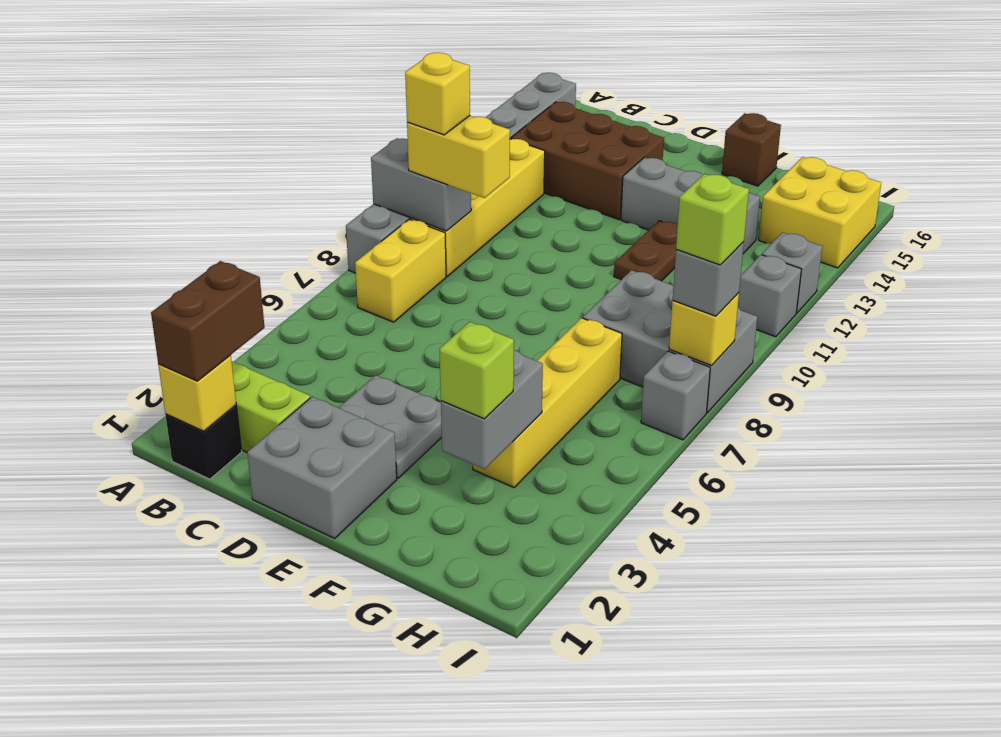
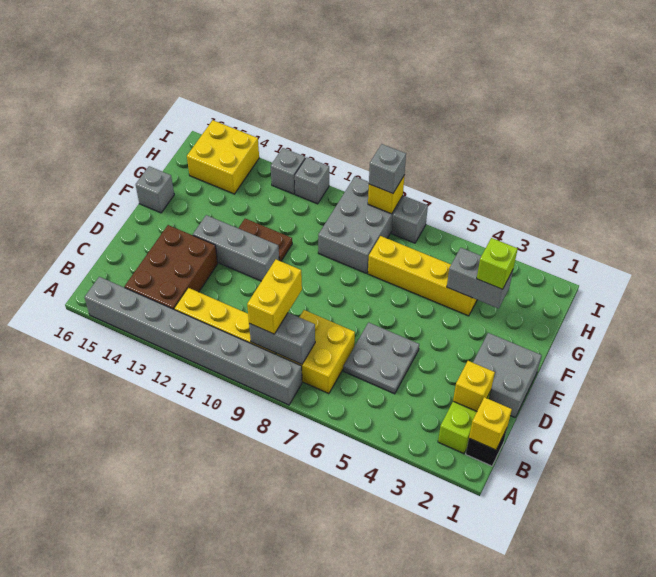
grey brick A9:B9 level 2 -> grey brick B8:B9 level 2
brown brick B1:B2 level 3 -> none
yellow brick B7:B8 level 1 -> yellow brick B7:C8 level 1
yellow brick B9 level 4 -> yellow brick C2 level 2
grey plate D3:E4 level 1 -> grey plate C5:D6 level 1
grey brick E13:G13 level 1 -> grey brick E11:E13 level 1
brown brick F16 level 1 -> grey brick F16 level 1
lime brick I8 level 4 -> none

